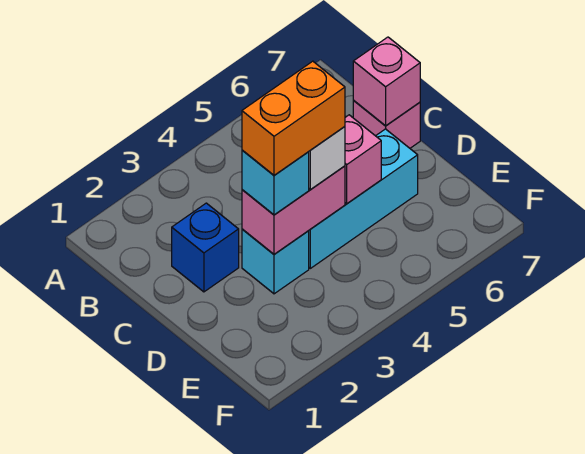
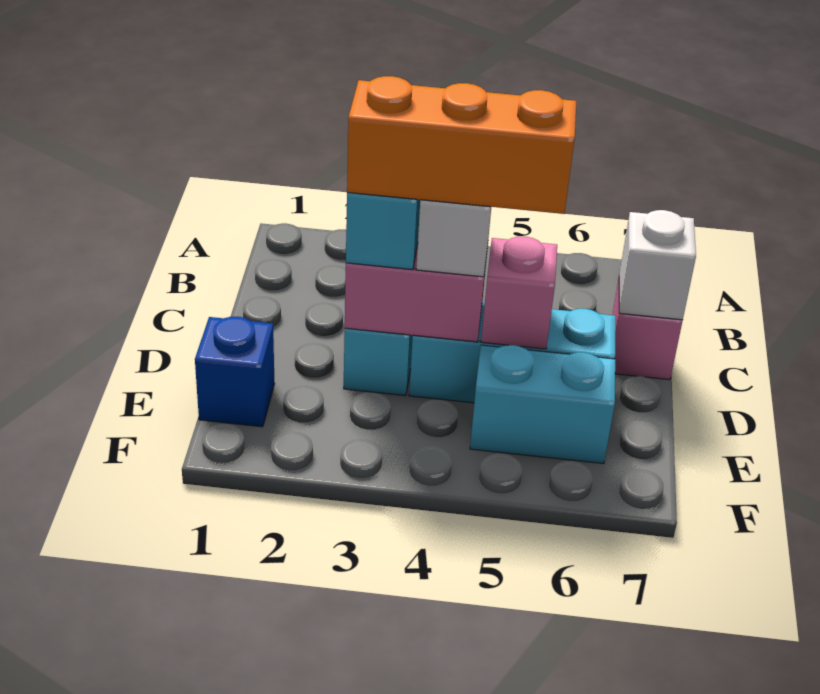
blue brick C2 level 1 -> blue brick E1 level 1
pink brick C7 level 2 -> white brick C7 level 2
orange brick D3:D4 level 4 -> orange brick D3:D5 level 4
none -> cyan brick E5:E6 level 1

